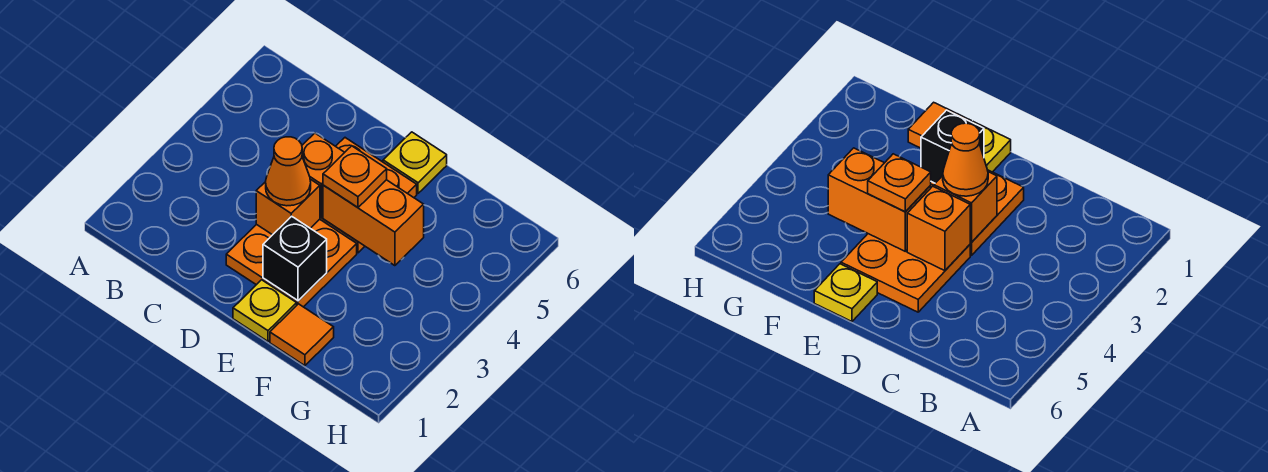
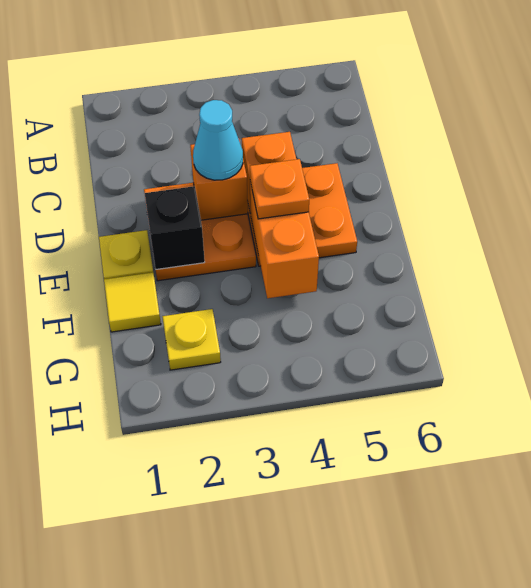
orange cone D3 level 3 -> cyan cone D3 level 3
yellow plate E6 level 1 -> yellow plate G2 level 1
orange tile F1 level 1 -> yellow tile F1 level 1

